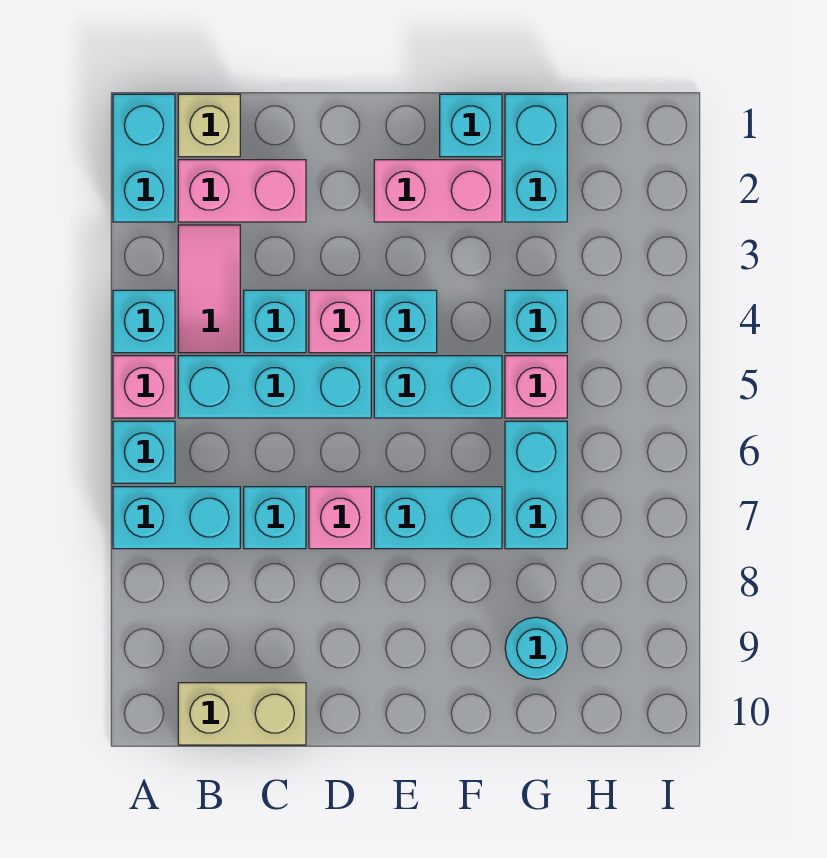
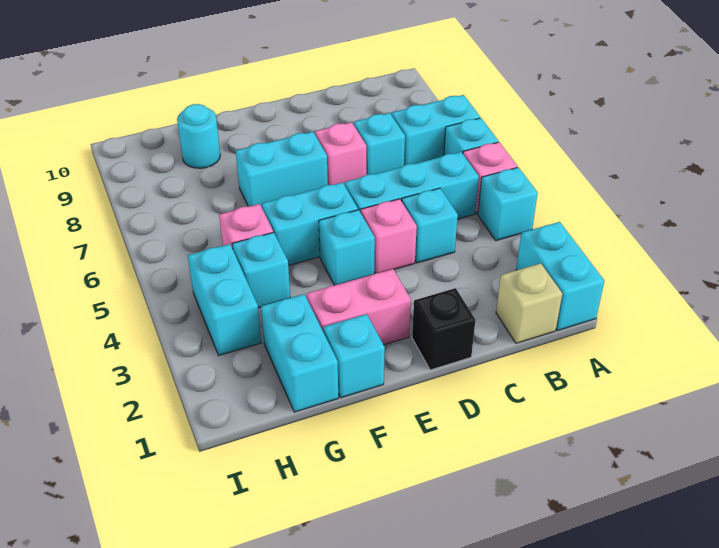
pink brick B2:C2 level 1 -> none
pink tile B3:B4 level 1 -> none
tan brick B10:C10 level 1 -> none
none -> black brick D1 level 1
cyan brick G6:G7 level 1 -> cyan brick H3:H4 level 1

